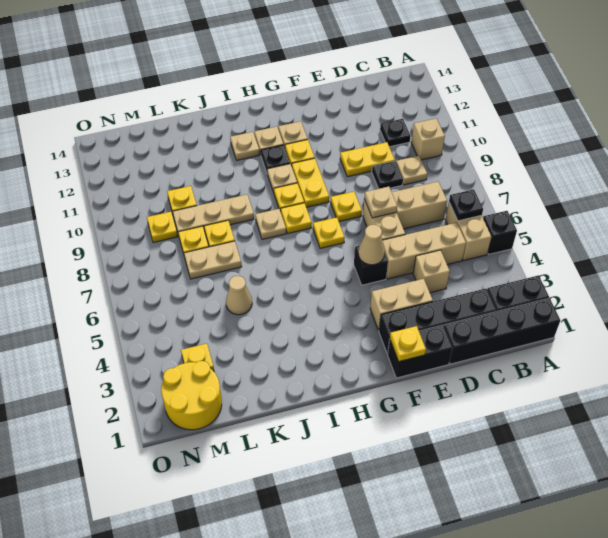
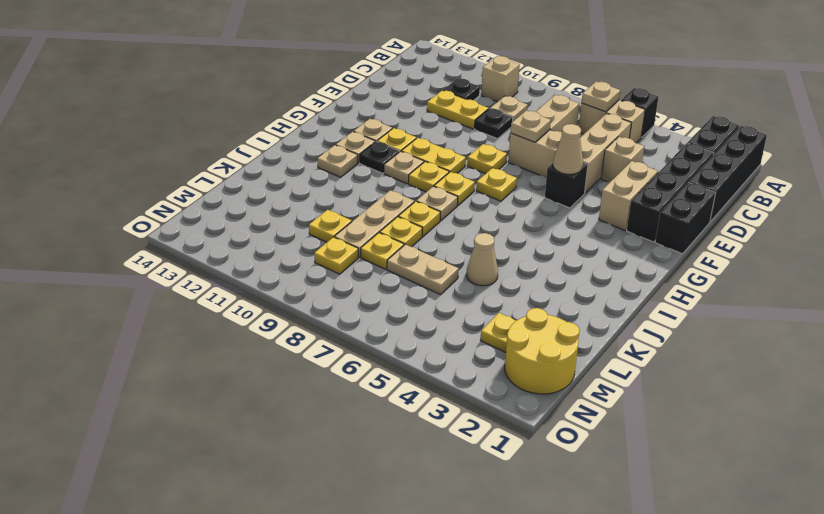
black plate B6 level 2 -> tan plate B6 level 2
yellow plate D10:E10 level 1 -> yellow plate D10:D11 level 1
yellow plate F1 level 2 -> yellow plate J8 level 1
tan plate K7:L7 level 1 -> tan plate L6:L7 level 1

